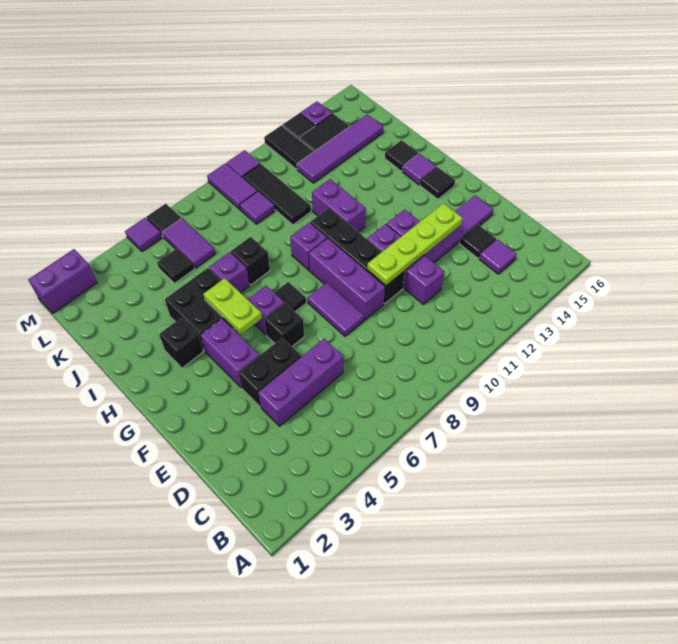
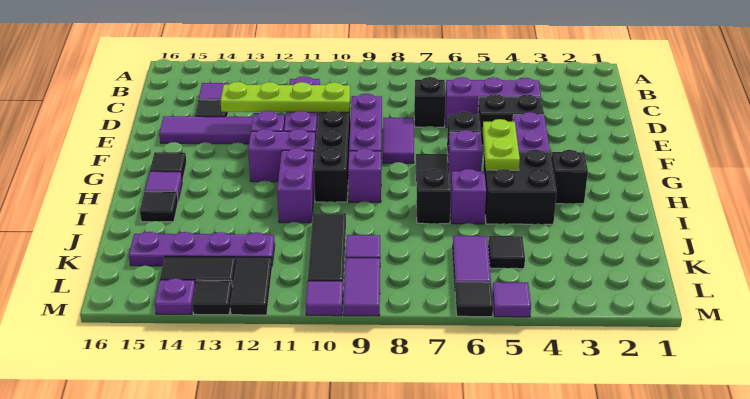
none -> black brick D7 level 1
purple tile K12:K15 level 1 -> purple plate K12:K15 level 1
purple brick M1:M2 level 1 -> purple brick G11:G12 level 1

